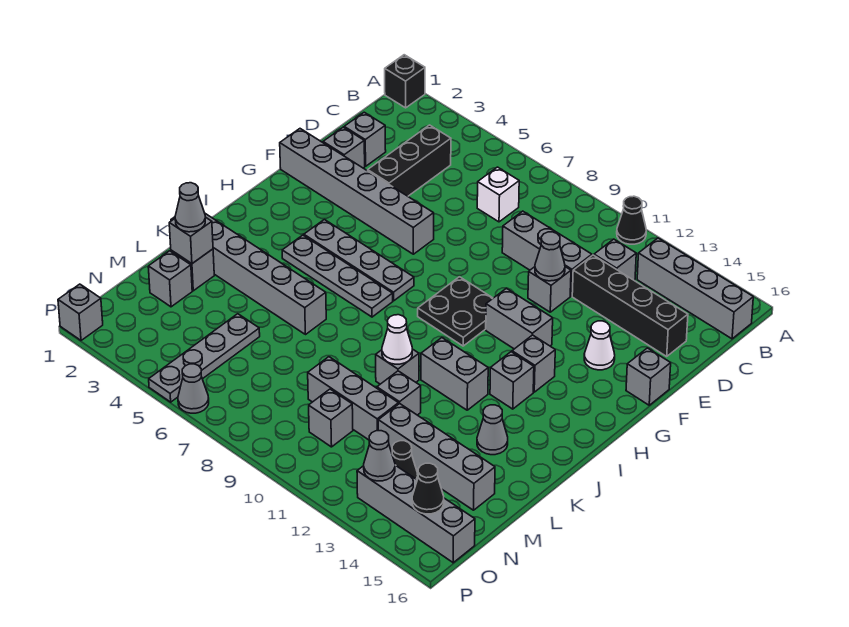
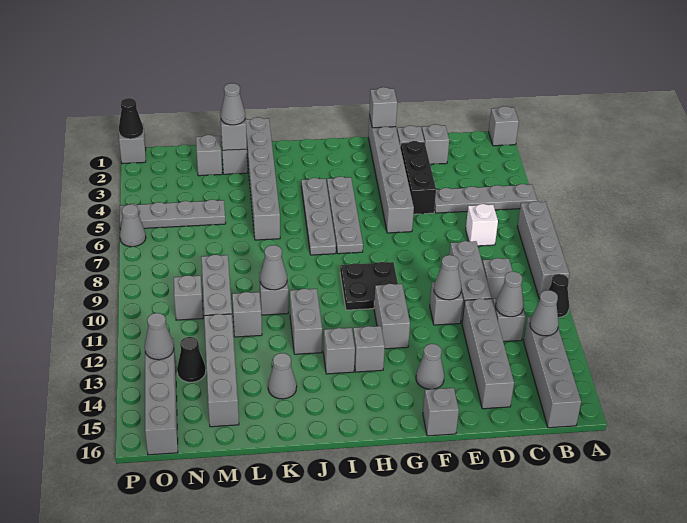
black brick A1 level 1 -> grey brick A1 level 1
none -> grey plate A5:D5 level 1
none -> grey brick A7:A10 level 1
none -> grey cone B13 level 2
black brick C4:E4 level 1 -> black brick E3:E5 level 1
none -> grey brick C10 level 1
none -> grey cone C12 level 2
black brick D12:D15 level 1 -> grey brick D12:D15 level 1
none -> grey brick F1 level 2
white cone F14 level 1 -> grey cone F14 level 1
white cone K10 level 2 -> grey cone K10 level 2
black cone O15 level 2 -> black cone P1 level 2

